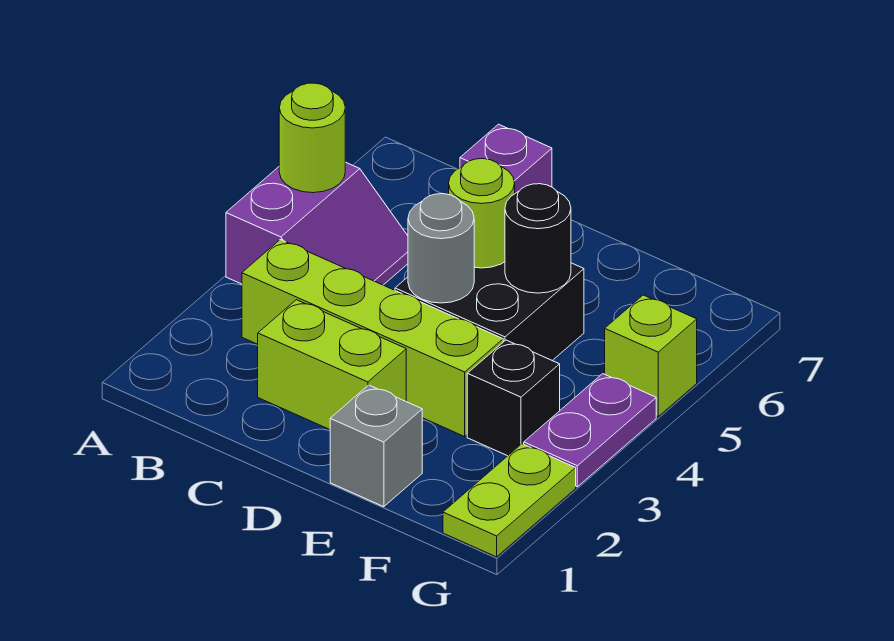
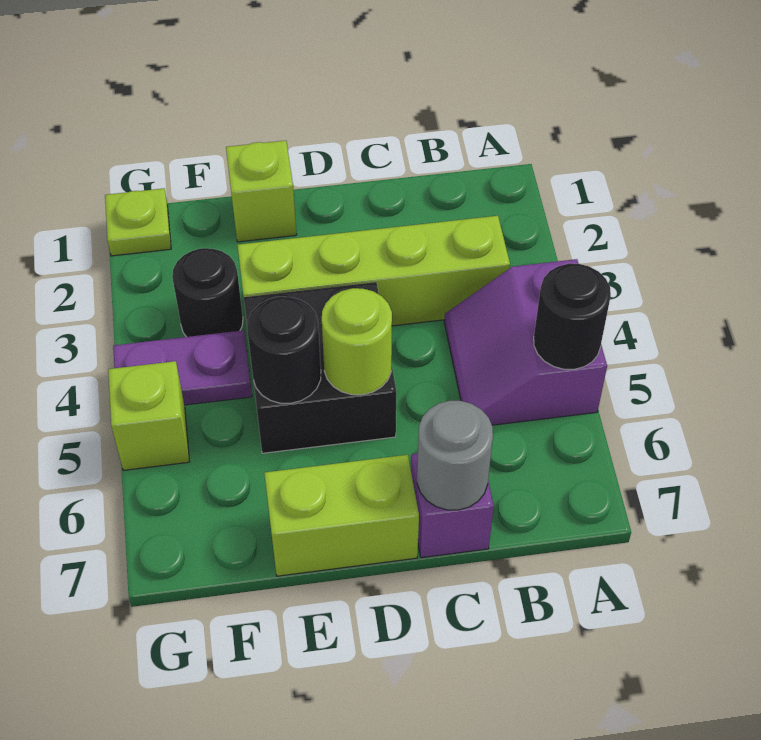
lime round brick A5 level 2 -> black round brick A5 level 2
lime brick C2:D2 level 1 -> lime brick D7:E7 level 1
grey round brick D4 level 2 -> grey round brick C7 level 2
grey brick E1 level 1 -> lime brick E1 level 1
black brick F3 level 1 -> black round brick F3 level 1
lime plate G1:G2 level 1 -> lime plate G1 level 1
purple plate G3:G4 level 1 -> purple plate F4:G4 level 1

